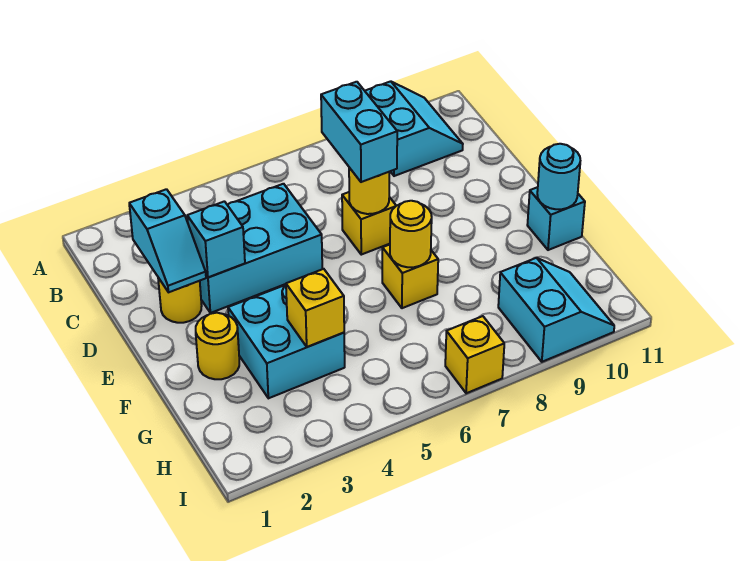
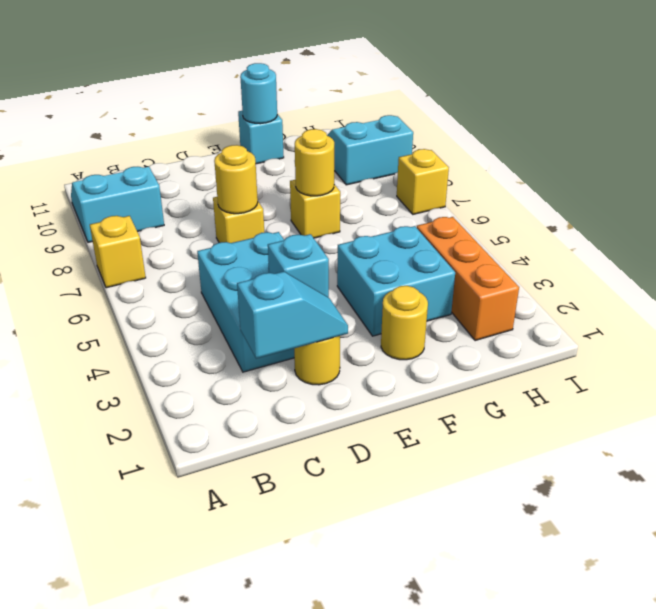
cyan brick C7:D7 level 3 -> none
yellow brick G4 level 2 -> yellow brick A7 level 1
none -> orange brick H2:H4 level 1

